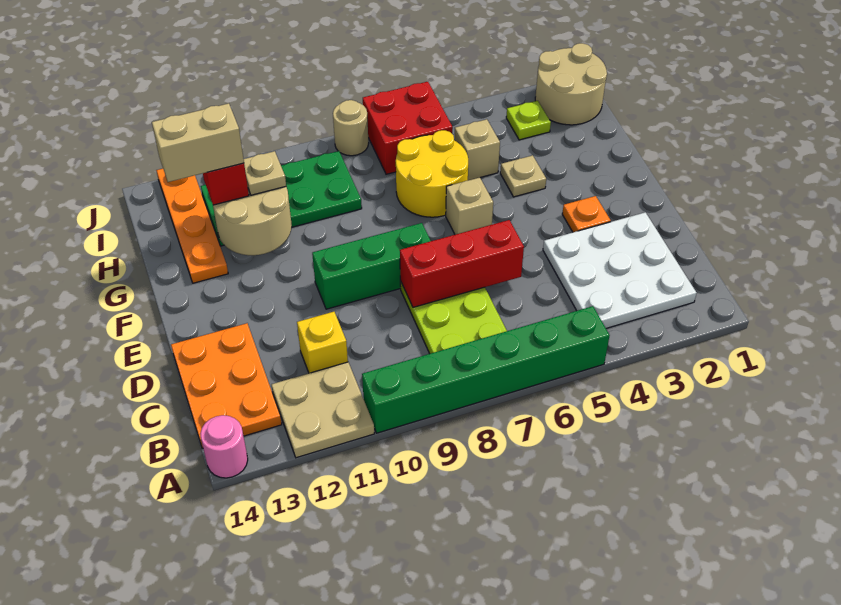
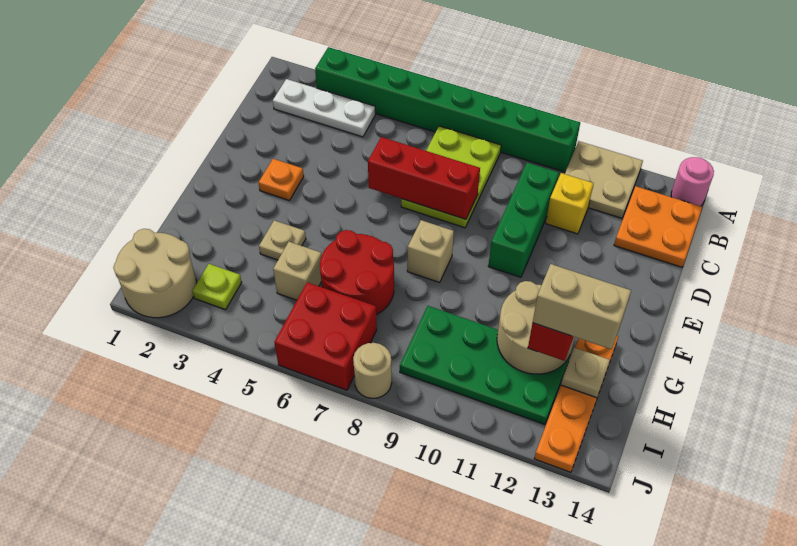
green brick A5:A10 level 1 -> green brick A3:A10 level 1
white plate B2:D4 level 1 -> white plate B2:B4 level 1
orange plate B13:D14 level 1 -> orange plate B13:C14 level 1
green brick E8:E10 level 1 -> green brick C10:E10 level 1
tan brick F6 level 1 -> tan brick F8 level 1
yellow round brick G6:H7 level 1 -> red round brick G6:H7 level 1
tan plate H11 level 3 -> tan plate H13 level 2

